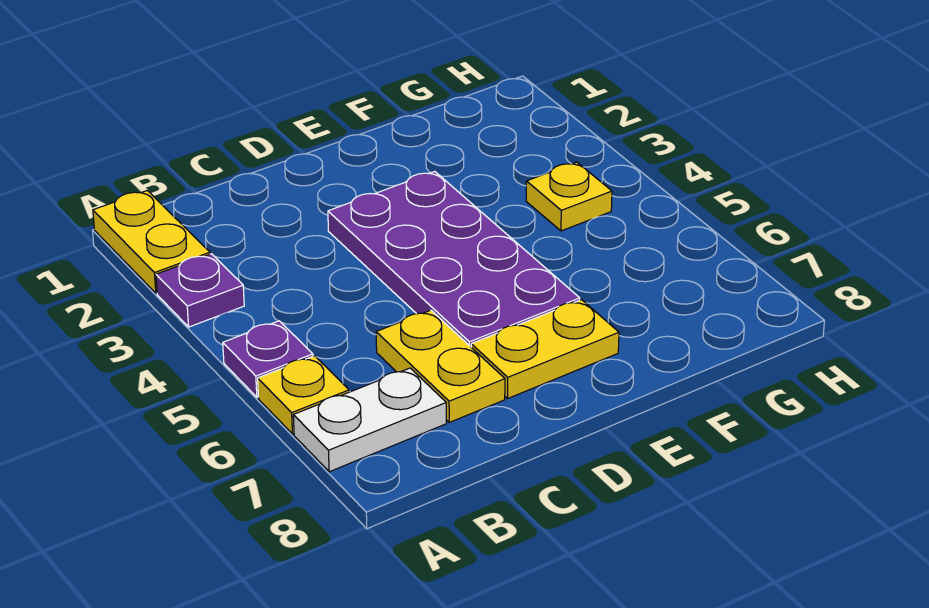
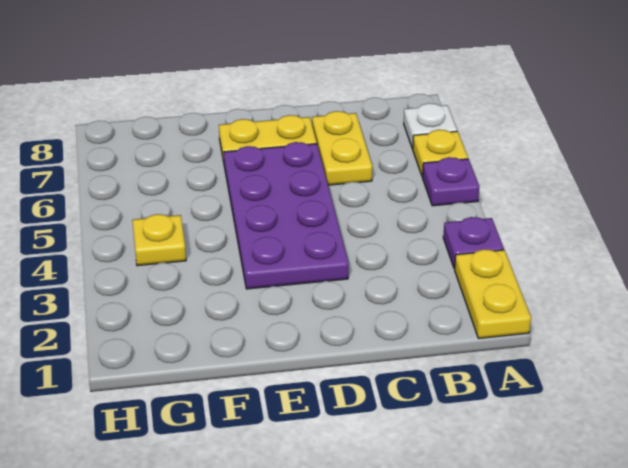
white plate A7:B7 level 1 -> white plate A7 level 1

